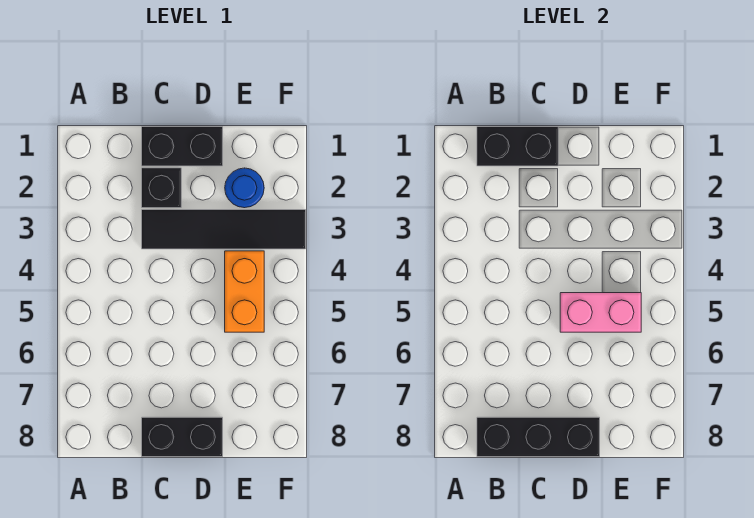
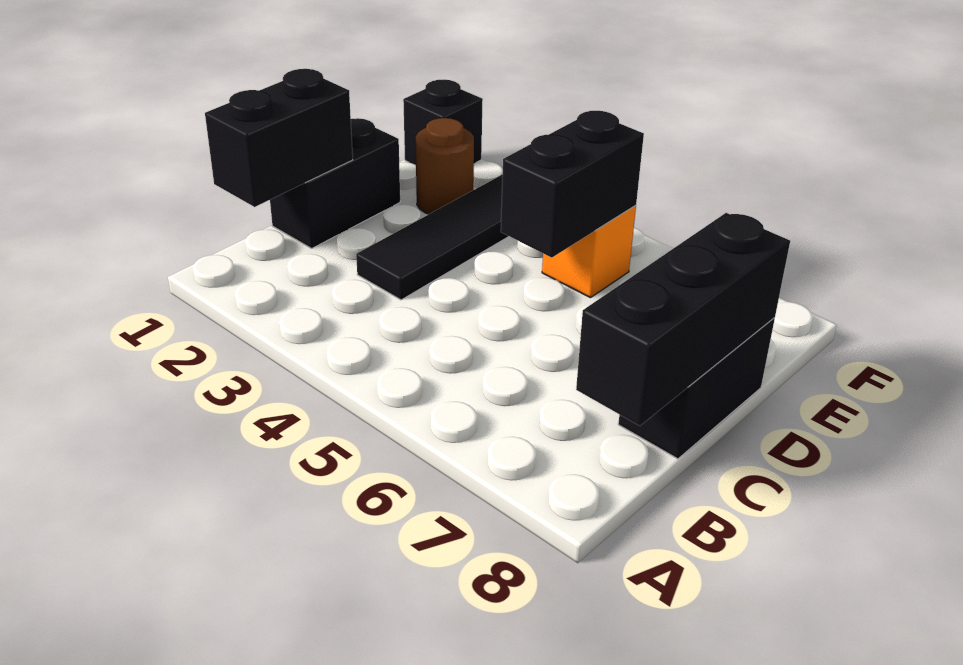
black brick C2 level 1 -> black brick F1 level 1
pink brick D5:E5 level 2 -> black brick D5:E5 level 2
blue round brick E2 level 1 -> brown round brick E2 level 1
orange brick E4:E5 level 1 -> orange brick E5 level 1

